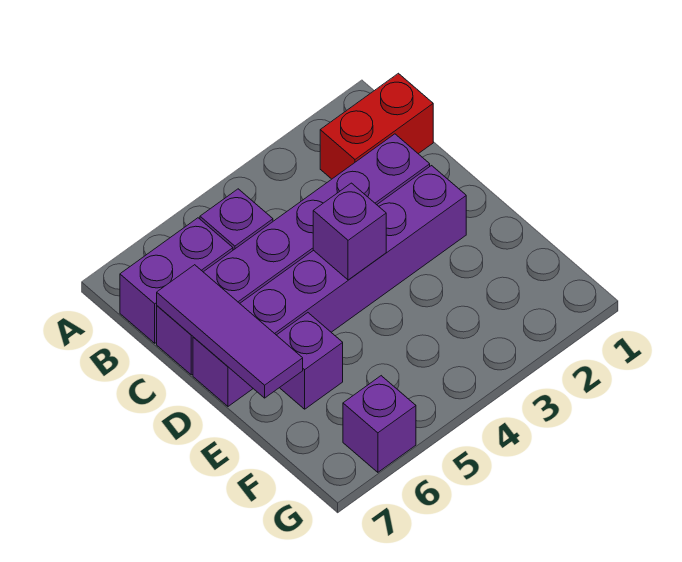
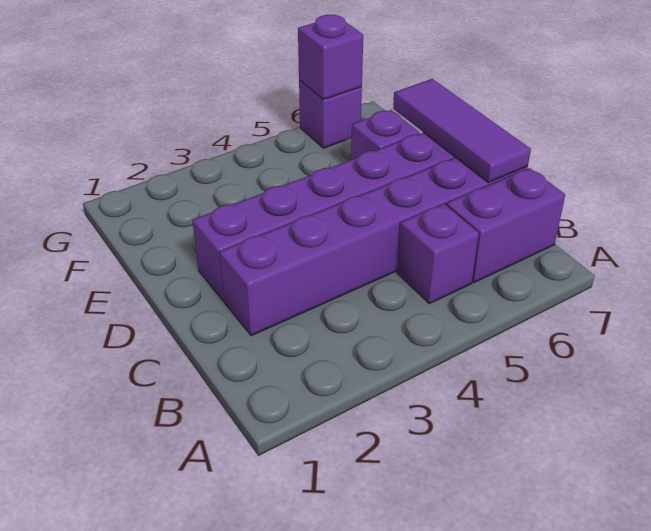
red brick B1:B2 level 1 -> none
purple brick D4 level 2 -> purple brick G6 level 2

